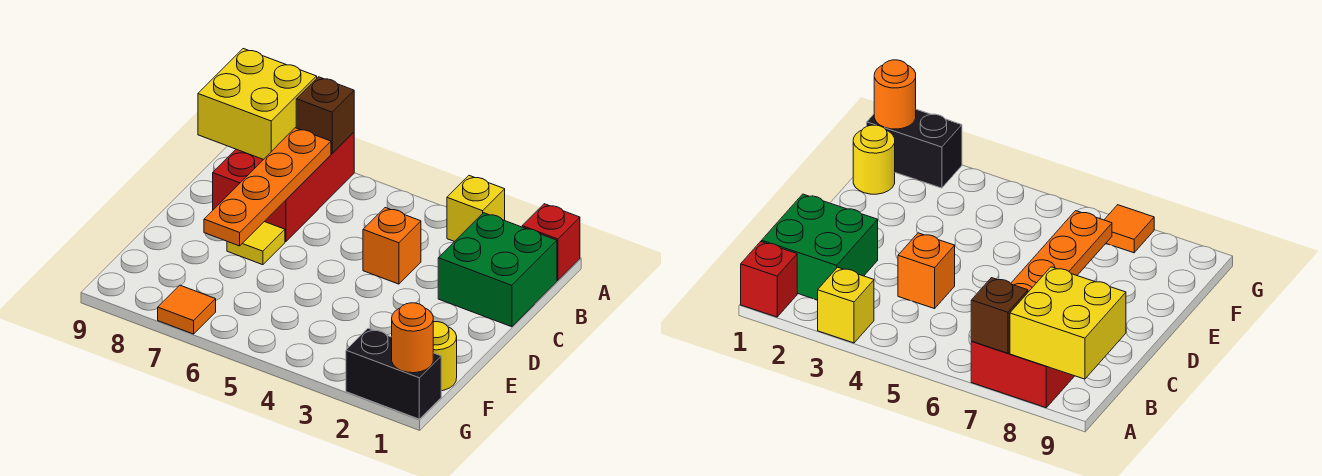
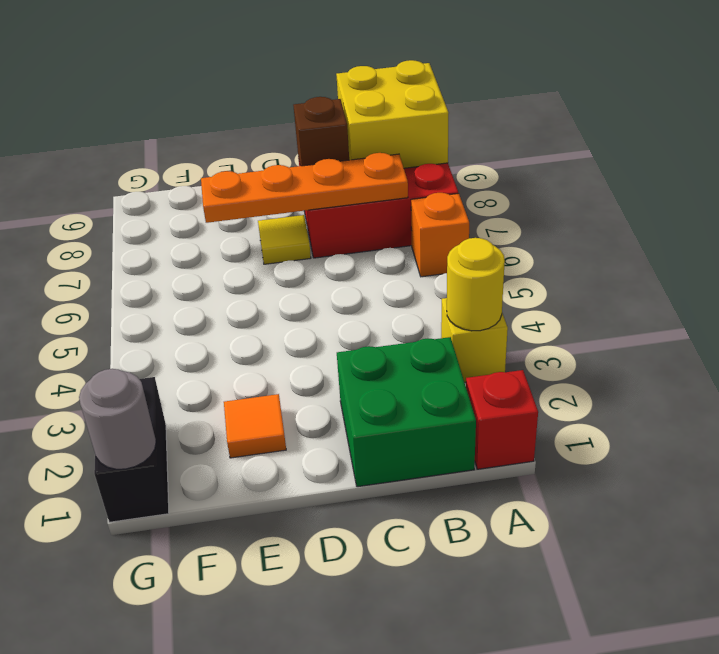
brown brick A7 level 2 -> brown brick C8 level 2
orange brick C4 level 1 -> orange brick A6 level 1
yellow round brick F1 level 1 -> yellow round brick A3 level 2
orange round brick G1 level 2 -> grey round brick G1 level 2
orange tile G7 level 1 -> orange tile E2 level 1

